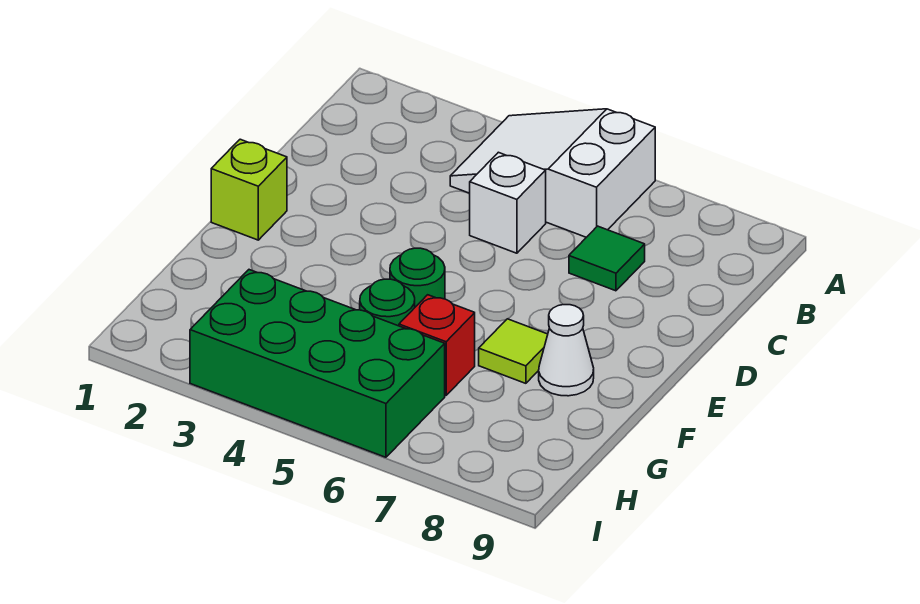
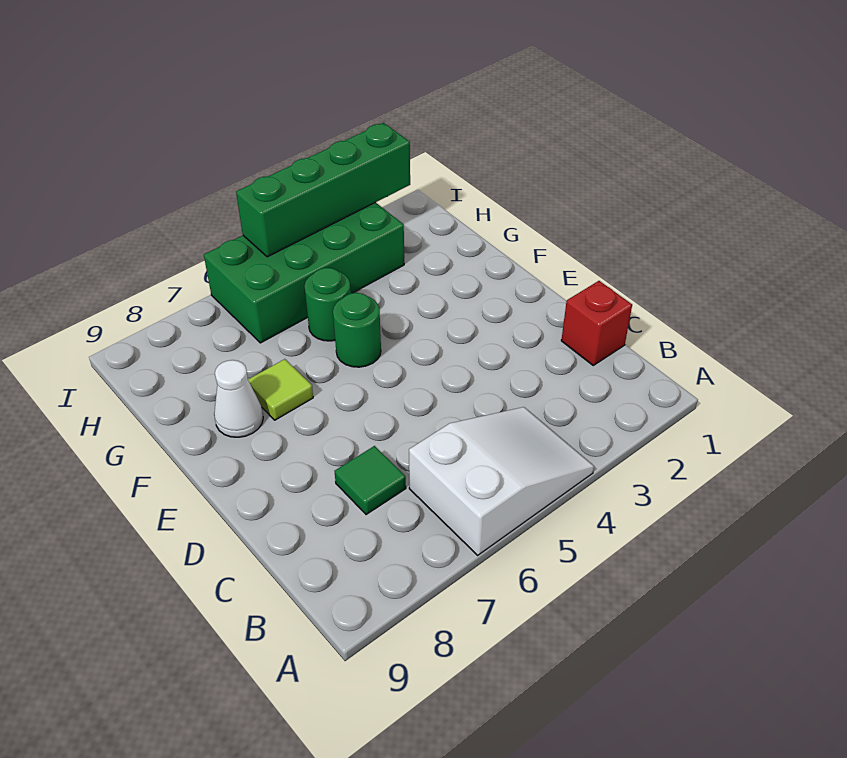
white brick C5 level 1 -> none
lime brick E1 level 1 -> none
red brick G6 level 1 -> red brick C1 level 1
none -> green brick I2:I5 level 2

